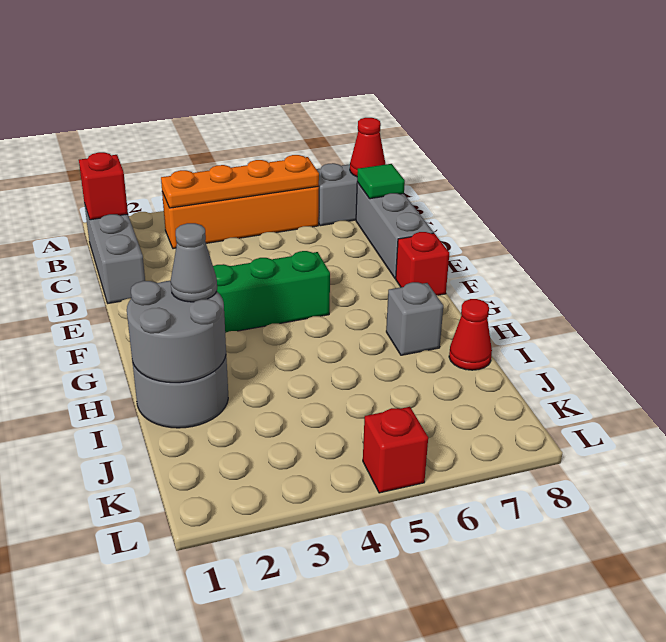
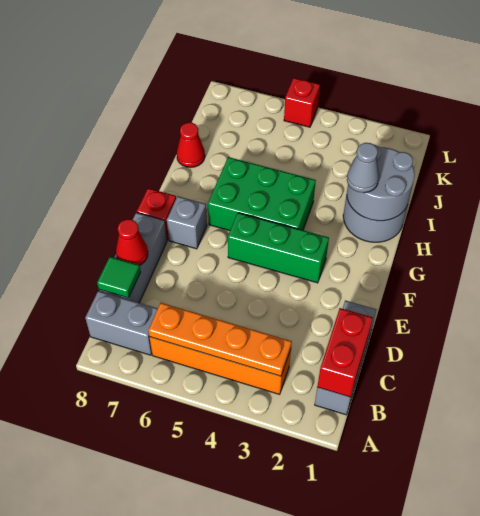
red brick B1 level 2 -> red brick B1:C1 level 2
red cone B8 level 2 -> red cone D8 level 2
none -> green brick G4:H6 level 1
grey brick H7 level 1 -> grey brick F7 level 1

